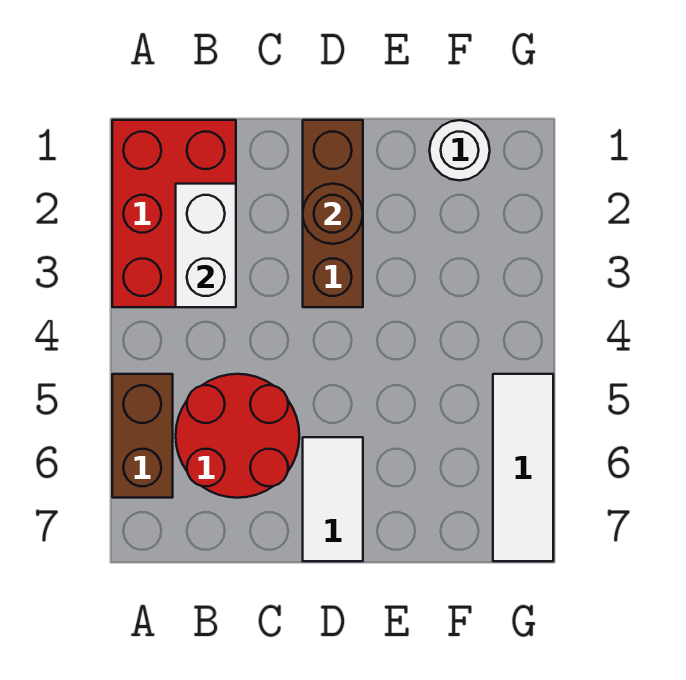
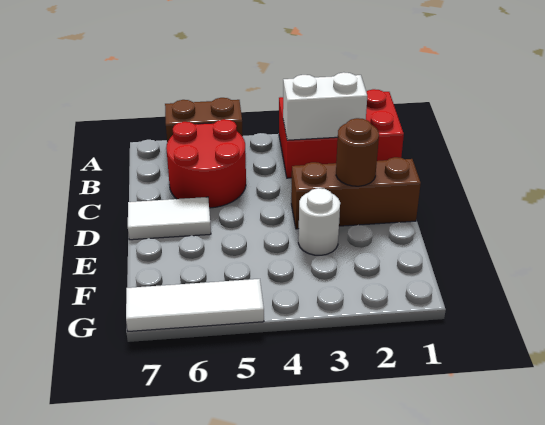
white round brick F1 level 1 -> white round brick E3 level 1

